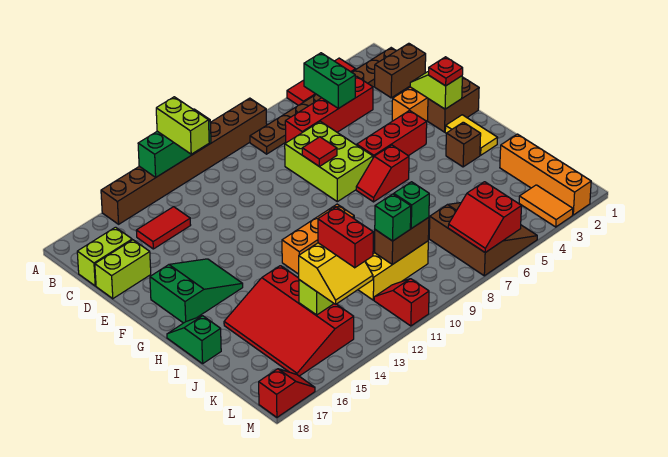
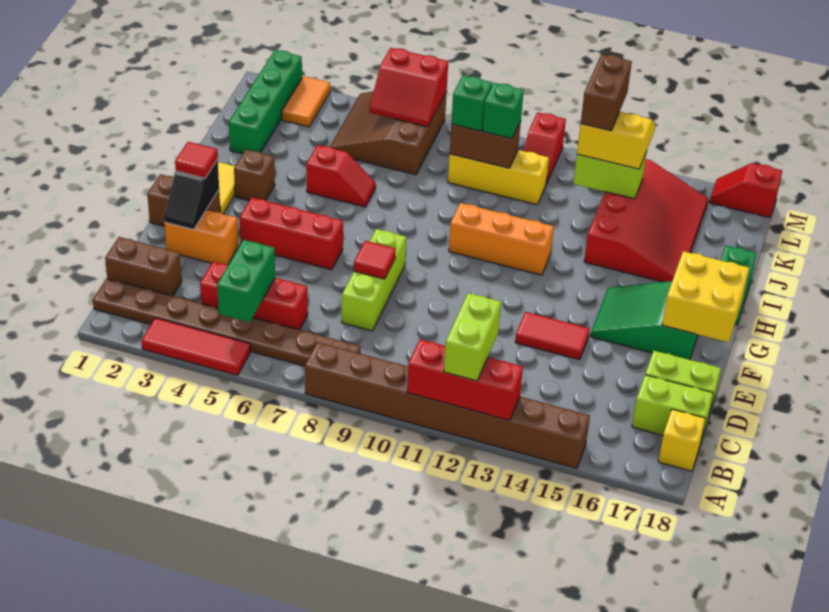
green brick A11:A13 level 2 -> red brick A11:A13 level 2
none -> yellow brick B18 level 1
red brick C4:C7 level 1 -> red brick C4:C6 level 1
red tile C14:C15 level 1 -> red tile E13:E14 level 1
lime brick D7:F8 level 1 -> lime brick D8:F8 level 1
lime slope E2:F2 level 2 top F -> black slope E2:F2 level 2 top F
red plate F2 level 3 -> red tile F2 level 3
none -> yellow brick F17:G18 level 2
red slope G6:G7 level 1 top 6 -> red slope I5:I6 level 1 top 5
orange brick J2:M2 level 1 -> green brick J2:M2 level 1
red brick K13:L13 level 4 -> brown brick K13:L13 level 4
red slope L6:M7 level 2 top 6 -> red slope L6:M7 level 2 top M

